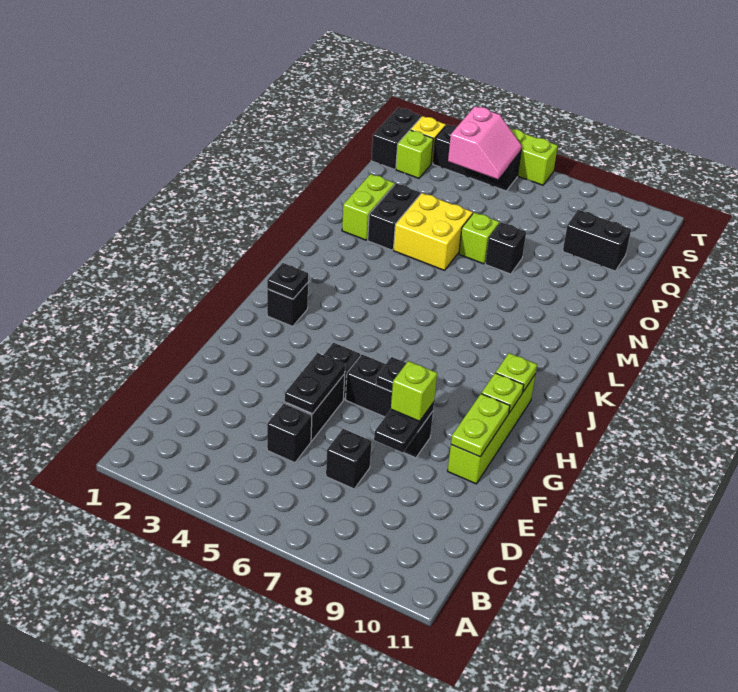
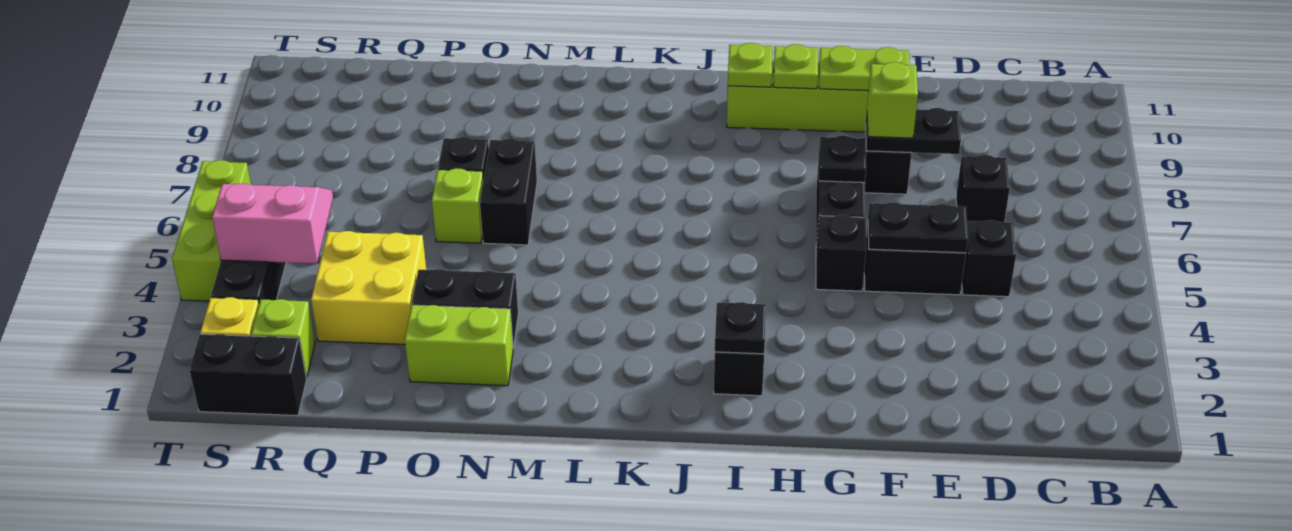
yellow brick N4:O5 level 1 -> yellow brick P3:Q4 level 1
black brick Q9:Q10 level 1 -> black brick N6:N7 level 1

